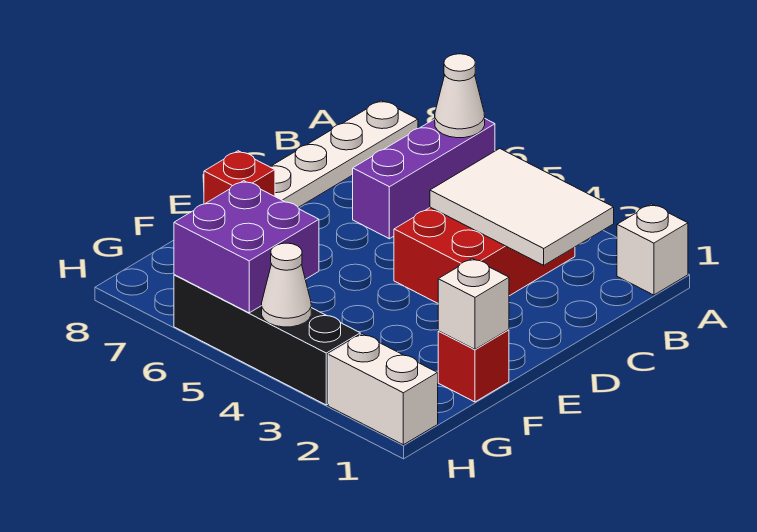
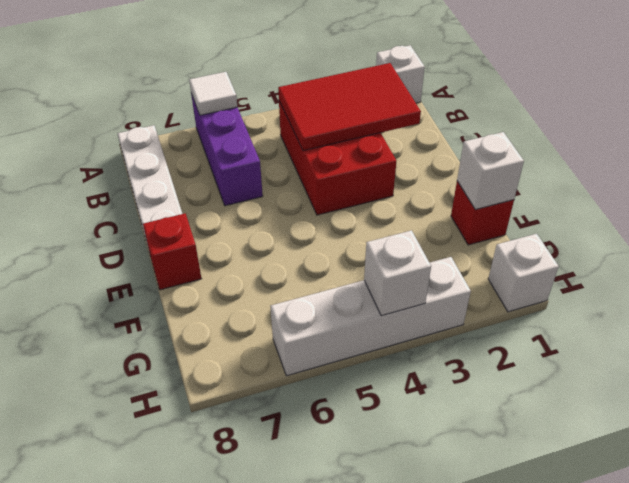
white cone A6 level 2 -> white tile A6 level 2
white tile B2:C4 level 2 -> red tile B2:C4 level 2
purple brick G5:H6 level 2 -> none
white brick H1:H2 level 1 -> white brick H1 level 1
black brick H3:H6 level 1 -> white brick H3:H6 level 1
white cone H4 level 2 -> white brick H4 level 2

